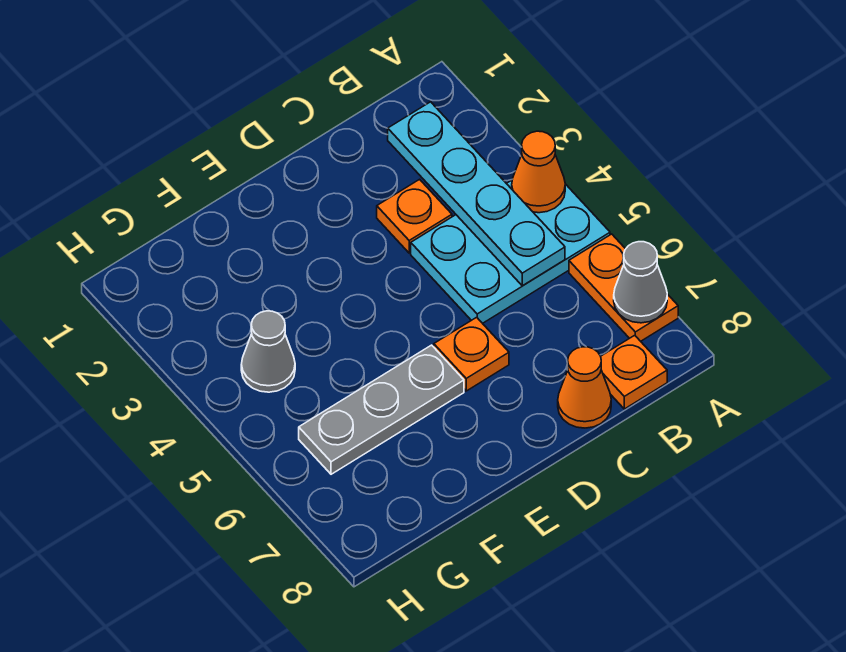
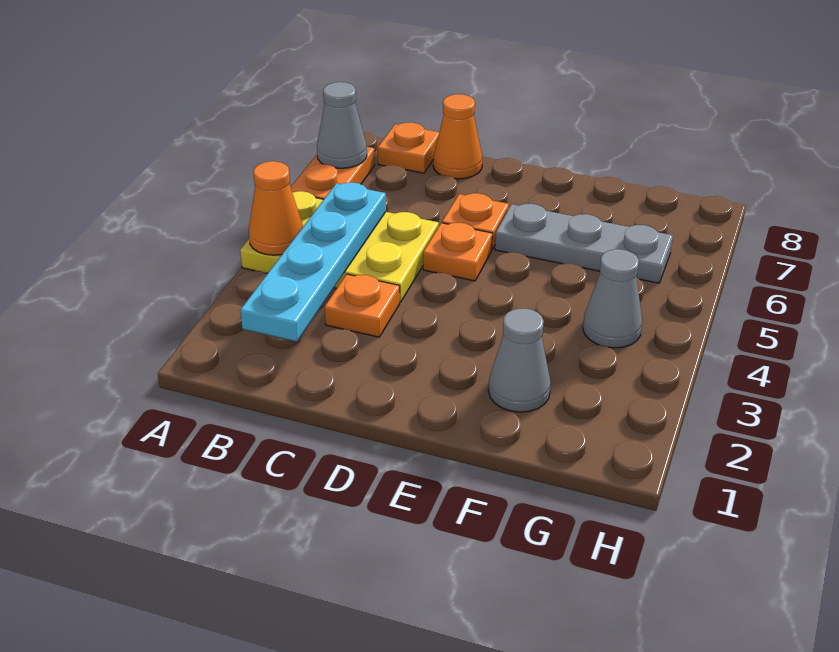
cyan plate A4:C5 level 1 -> yellow plate A4:C5 level 1
none -> orange plate D5 level 1
none -> grey cone F2 level 1

